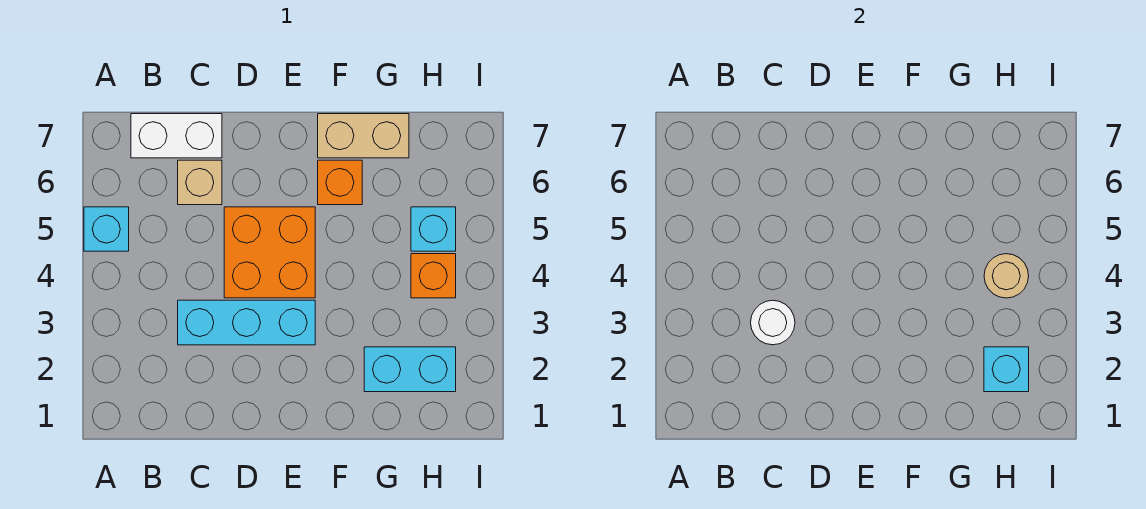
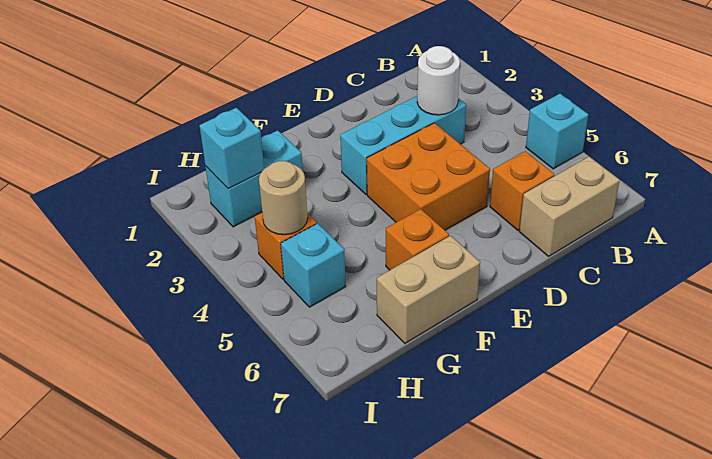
white brick B7:C7 level 1 -> tan brick B7:C7 level 1
tan brick C6 level 1 -> orange brick C6 level 1

